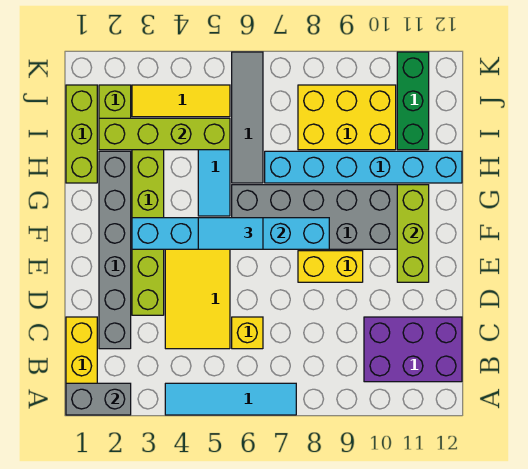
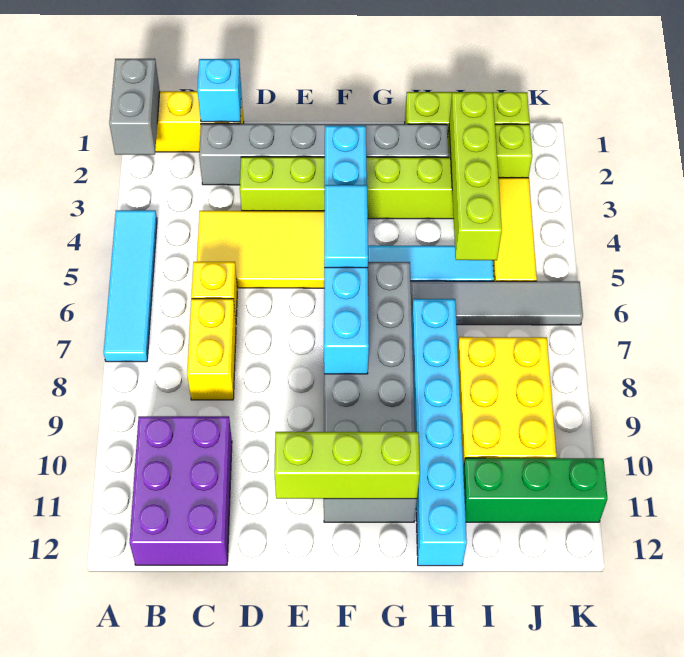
none -> cyan brick C1 level 2
yellow brick E8:E9 level 1 -> yellow brick C7:C8 level 1

